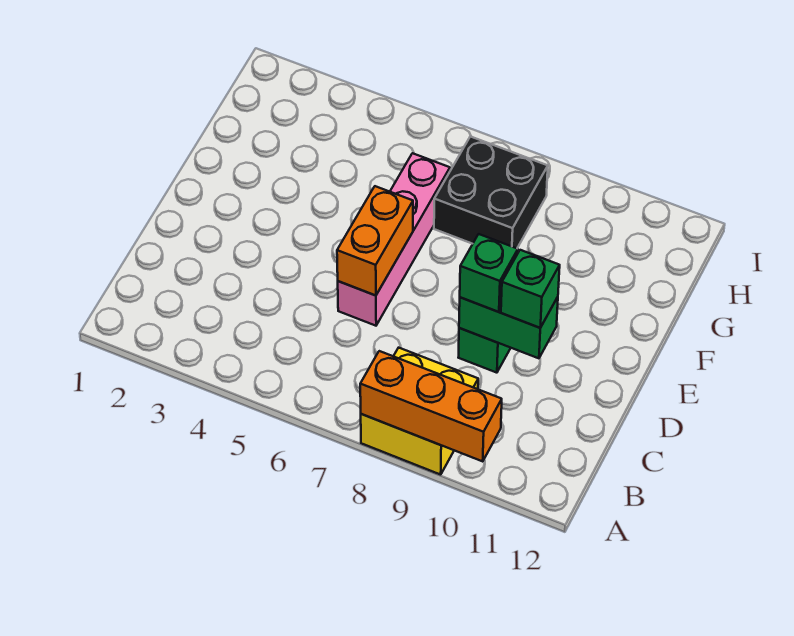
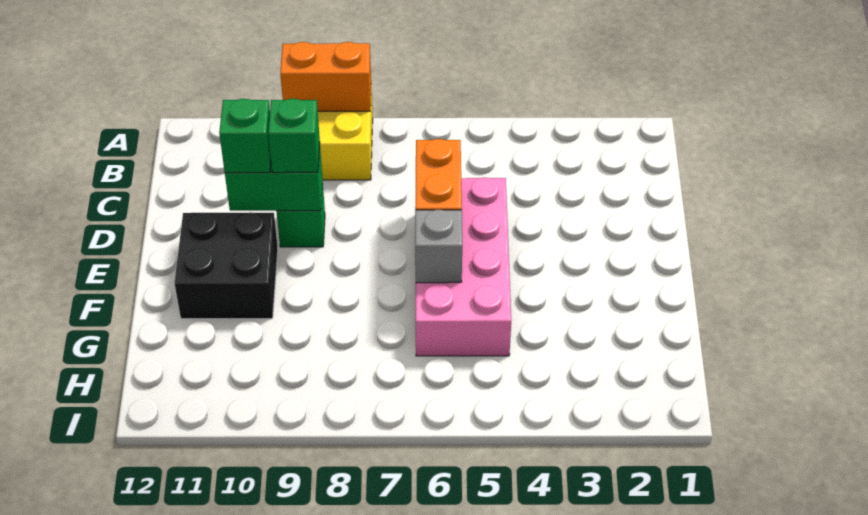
orange brick A8:A10 level 2 -> orange brick A8:A9 level 2
pink brick D6:G6 level 1 -> pink brick D5:G6 level 1
none -> grey brick F6 level 2
black brick G7:H8 level 1 -> black brick E10:F11 level 1

